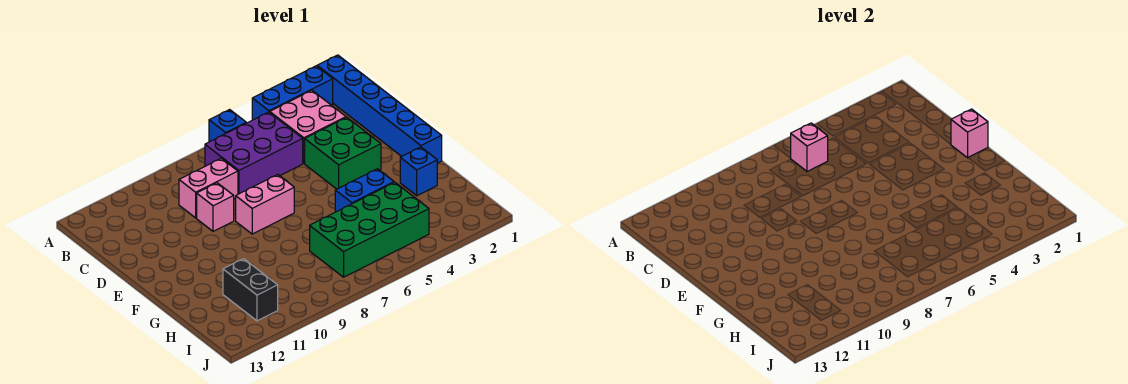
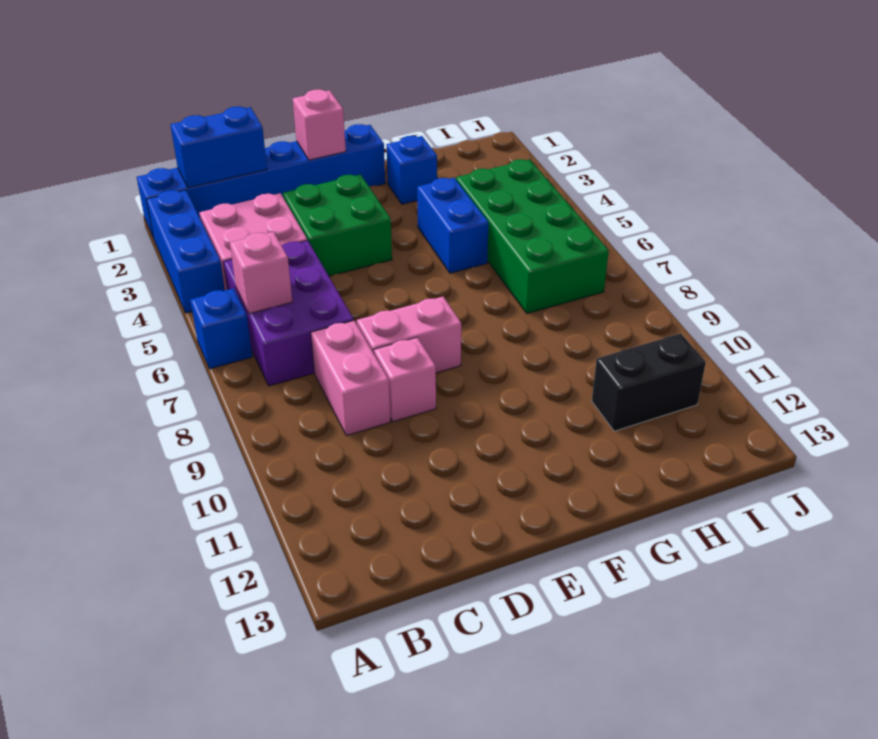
none -> blue brick B1:C1 level 2
pink brick E7:E8 level 1 -> pink brick D8:E8 level 1

